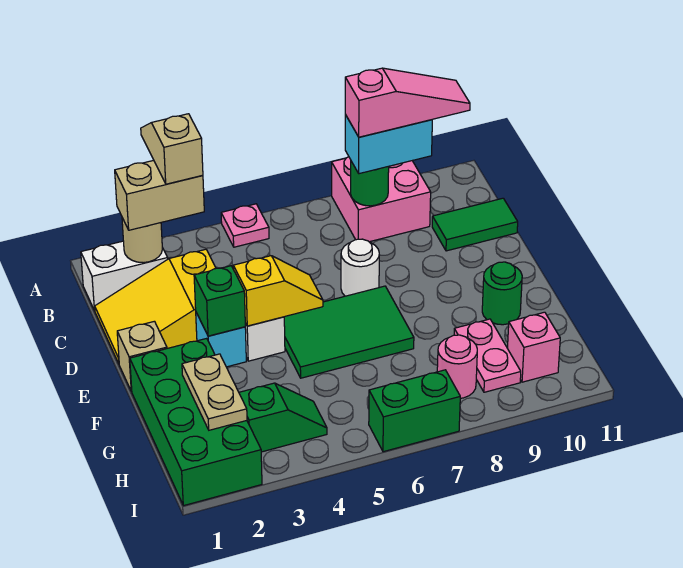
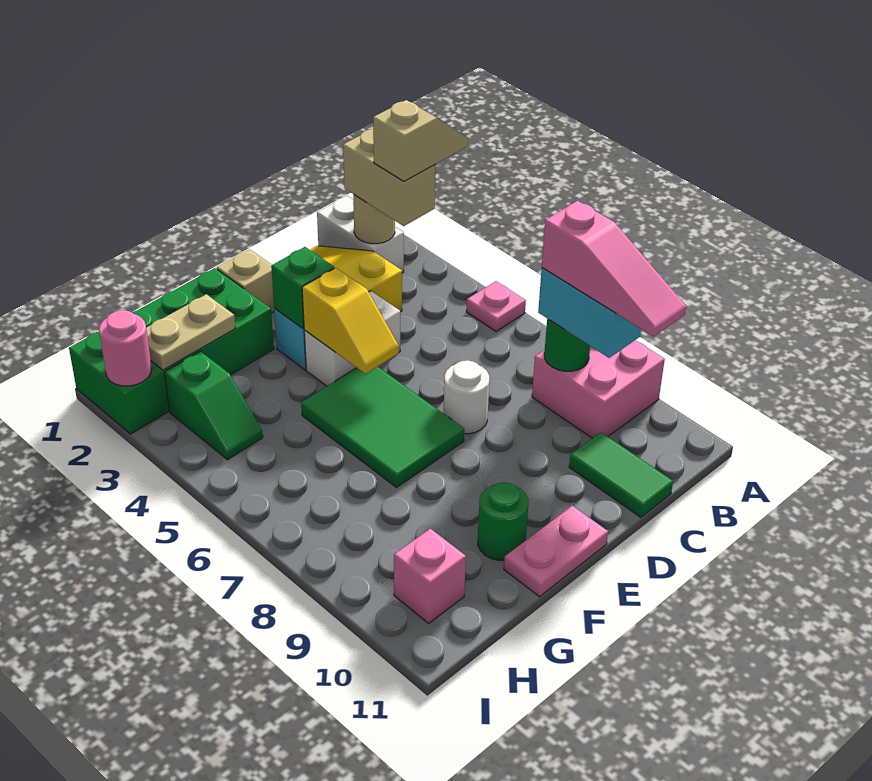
pink plate G9:H9 level 1 -> pink plate E11:F11 level 1
pink round brick H8 level 1 -> pink round brick I2 level 2
green brick I6:I7 level 1 -> none

